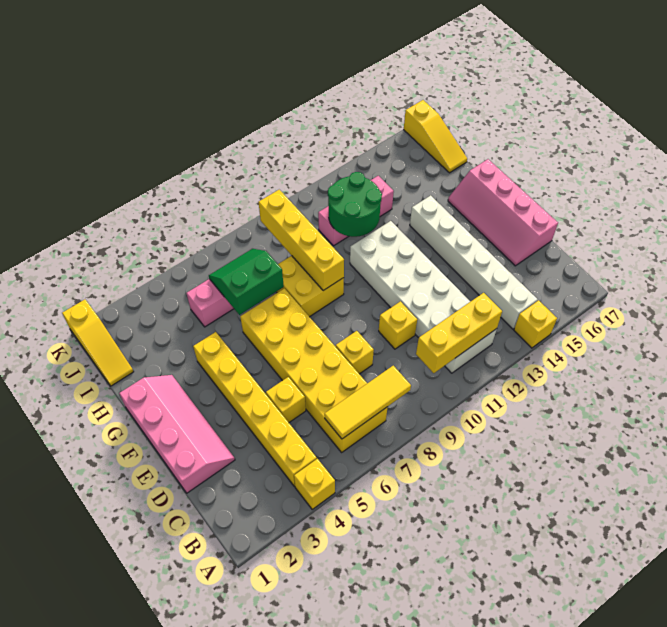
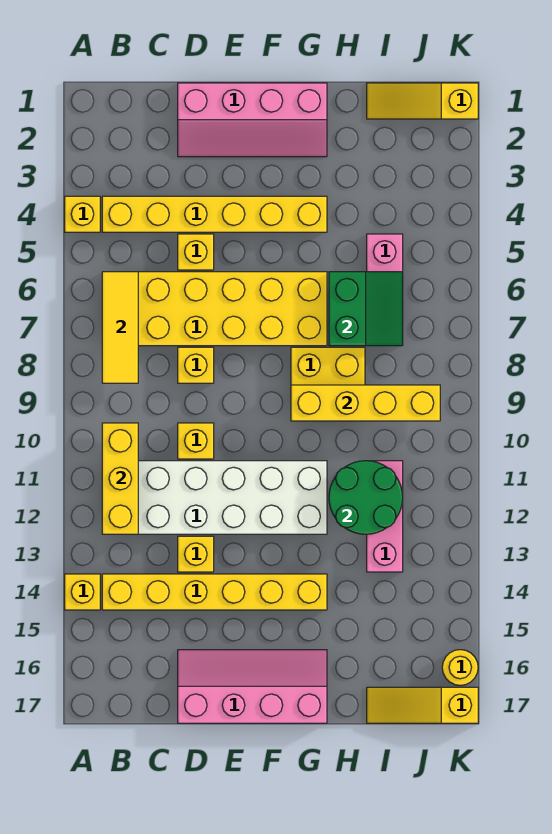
white brick B14:G14 level 1 -> yellow brick B14:G14 level 1
none -> yellow brick D13 level 1
none -> yellow round brick K16 level 1

